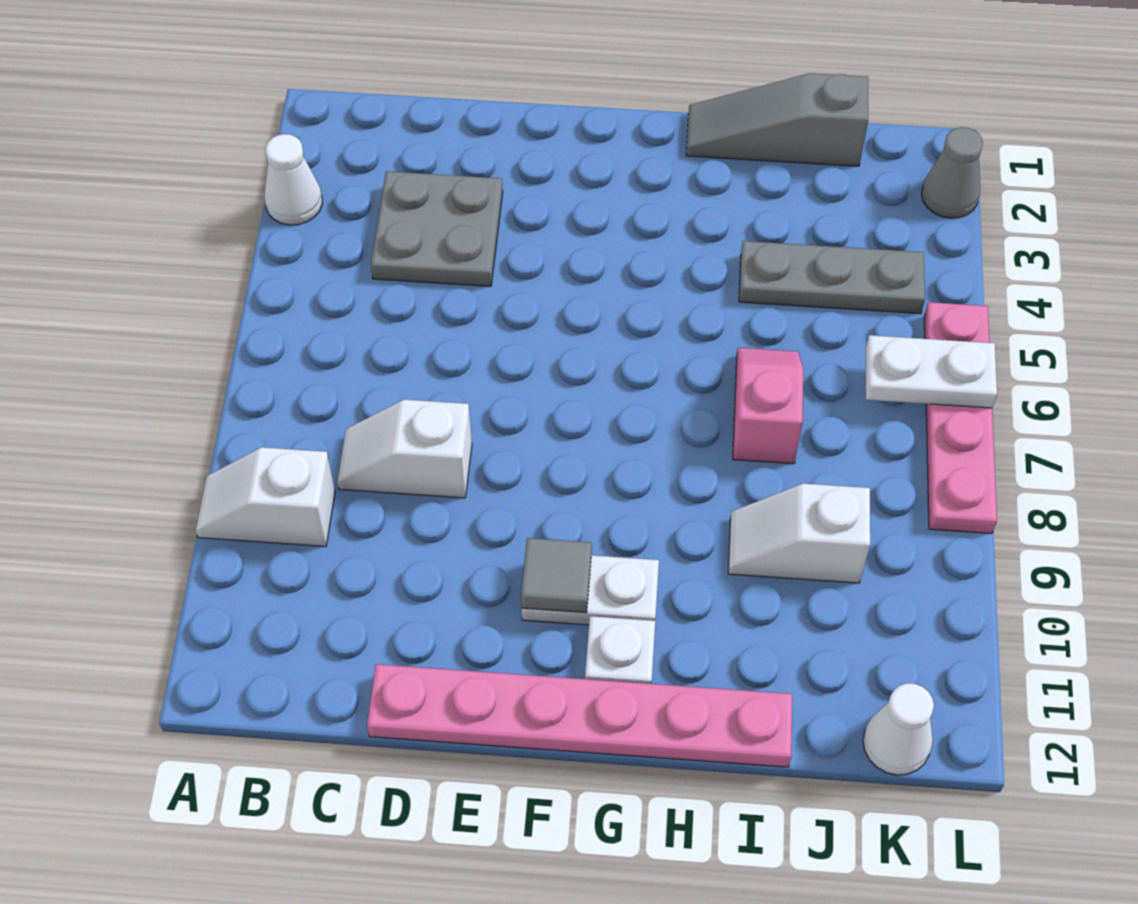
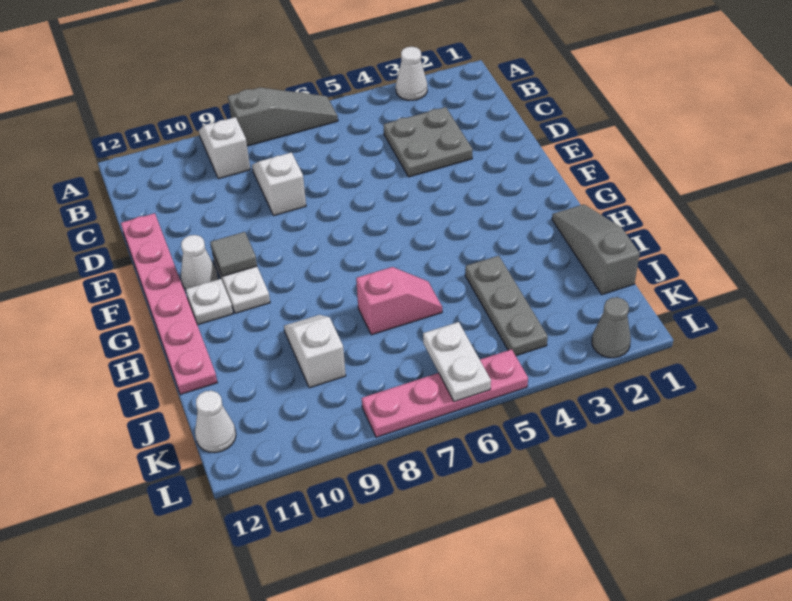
none -> grey slope A6:A8 level 1 top 8
none -> white cone F11 level 1

